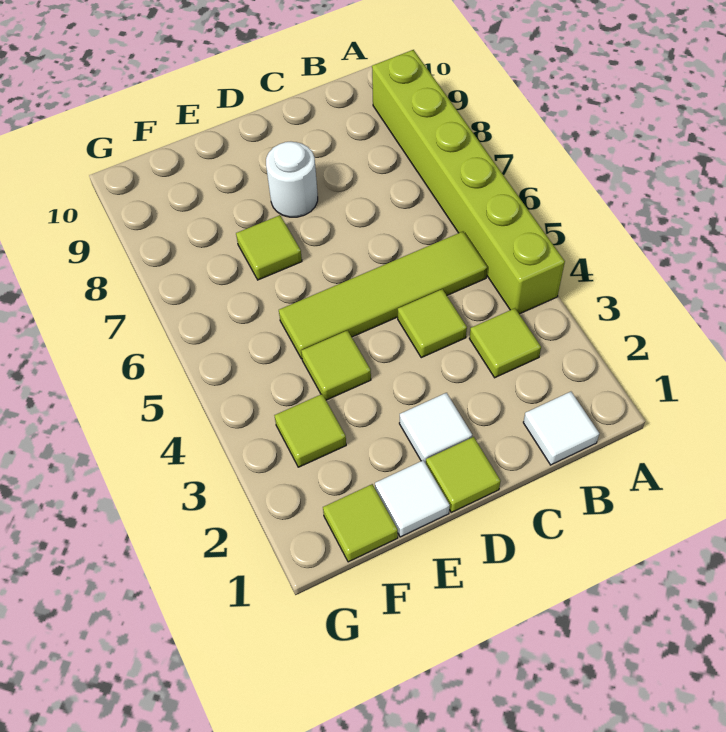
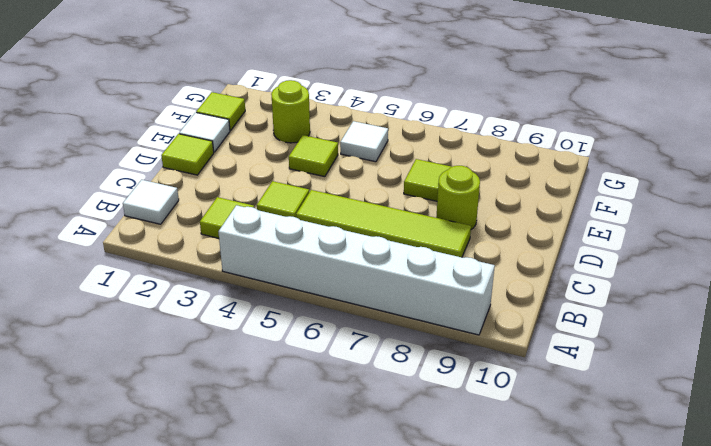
lime brick A4:A9 level 1 -> white brick A4:A9 level 1
lime tile B5:E5 level 1 -> lime tile C5:C8 level 1
white tile D2 level 1 -> white tile F5 level 1
white round brick D8 level 1 -> lime round brick D8 level 1
lime tile F3 level 1 -> lime round brick F3 level 1

